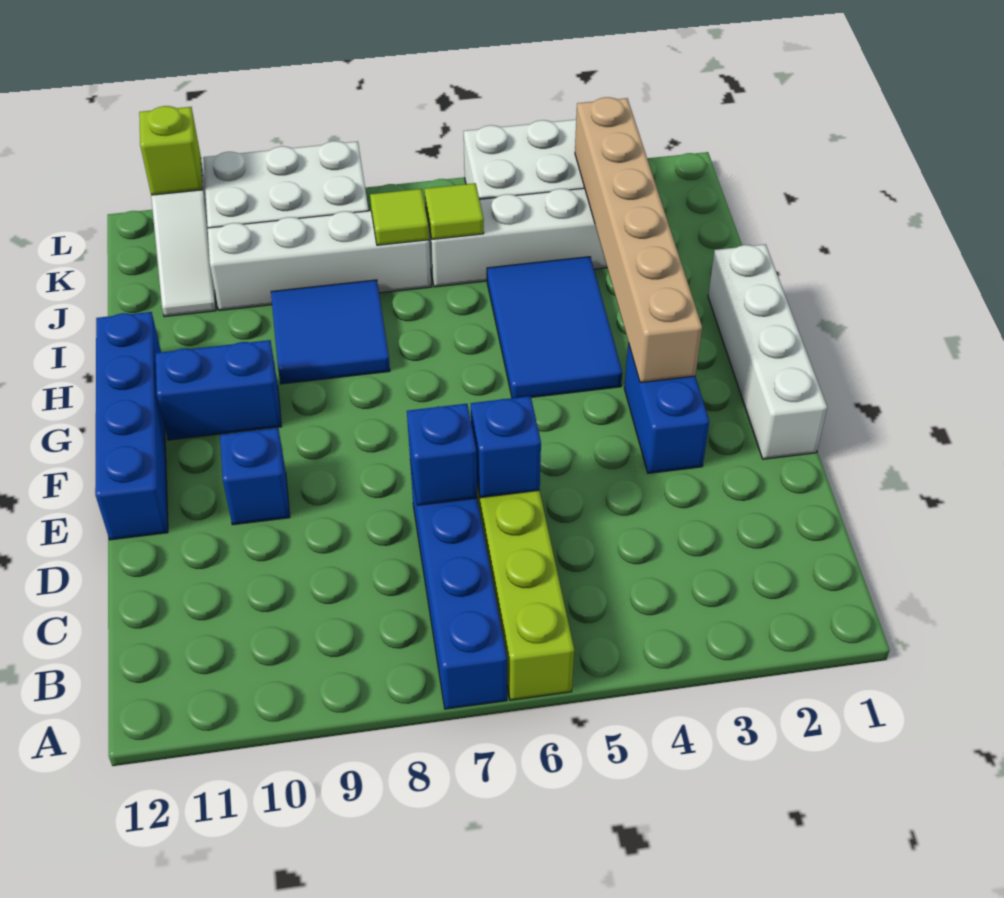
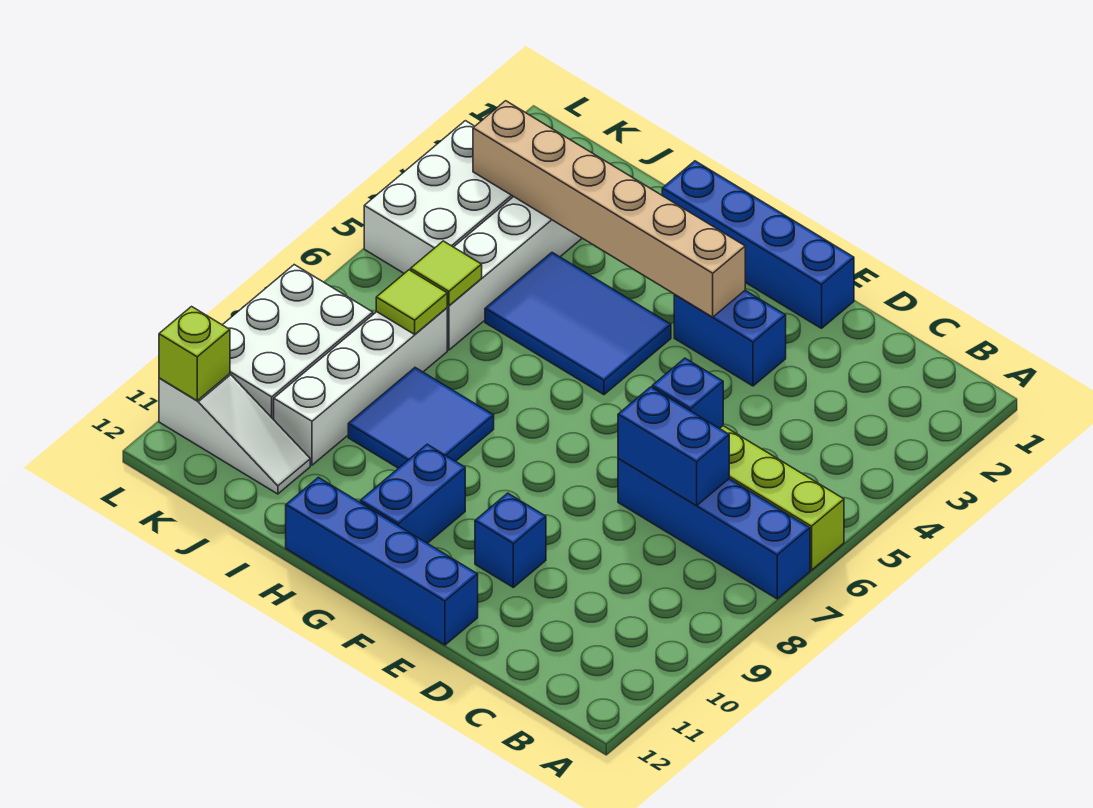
blue brick D7 level 2 -> blue brick C7:D7 level 2
white brick E1:H1 level 1 -> blue brick E1:H1 level 1

